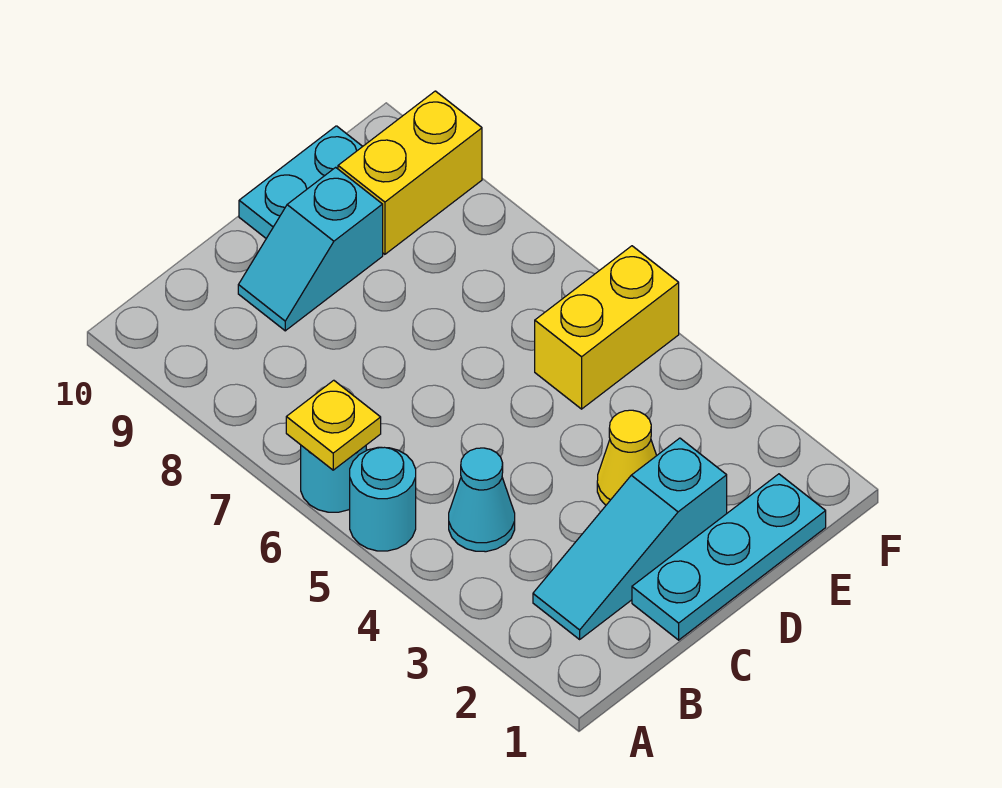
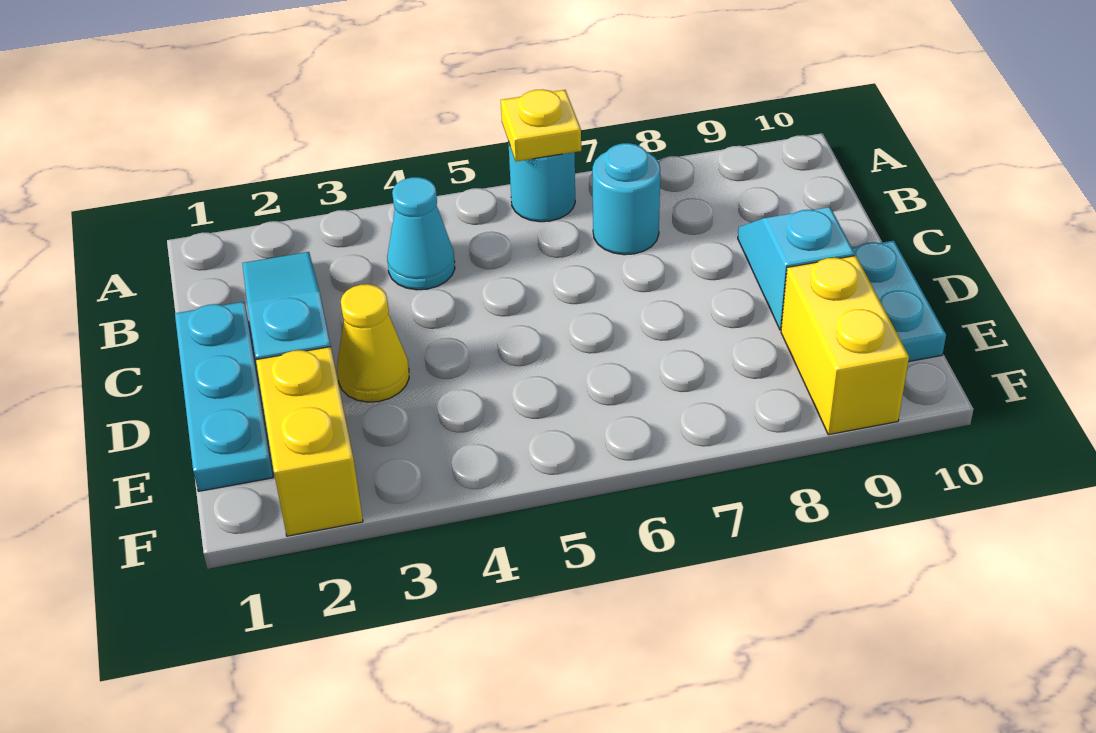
cyan round brick A5 level 1 -> cyan round brick B7 level 1
yellow brick E5:F5 level 1 -> yellow brick E2:F2 level 1

